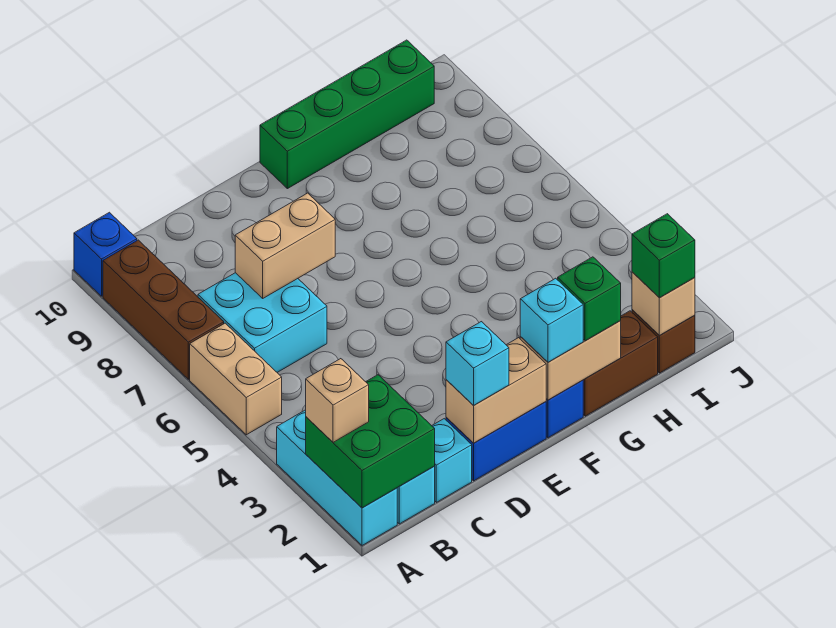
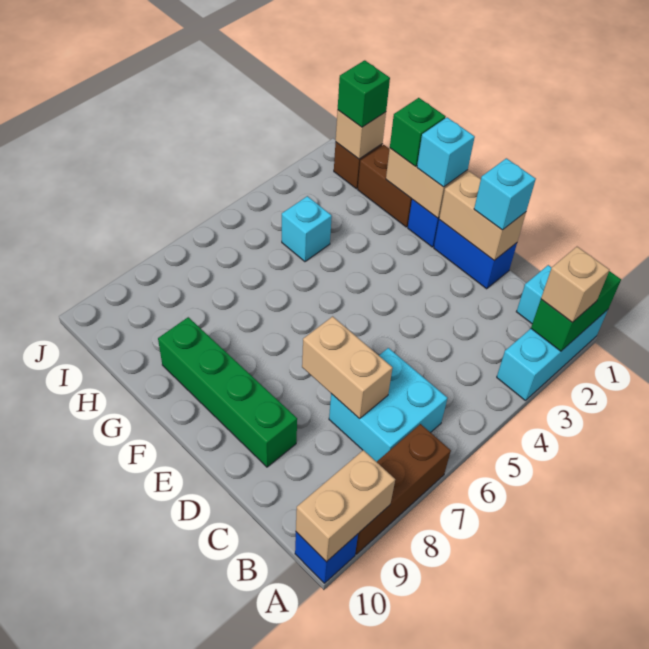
green brick A1:B2 level 2 -> green brick A1:A2 level 2
tan brick A5:A6 level 1 -> tan brick A9:A10 level 2
cyan brick C1 level 1 -> cyan brick H4 level 1
green brick F10:I10 level 1 -> green brick D9:G9 level 1

